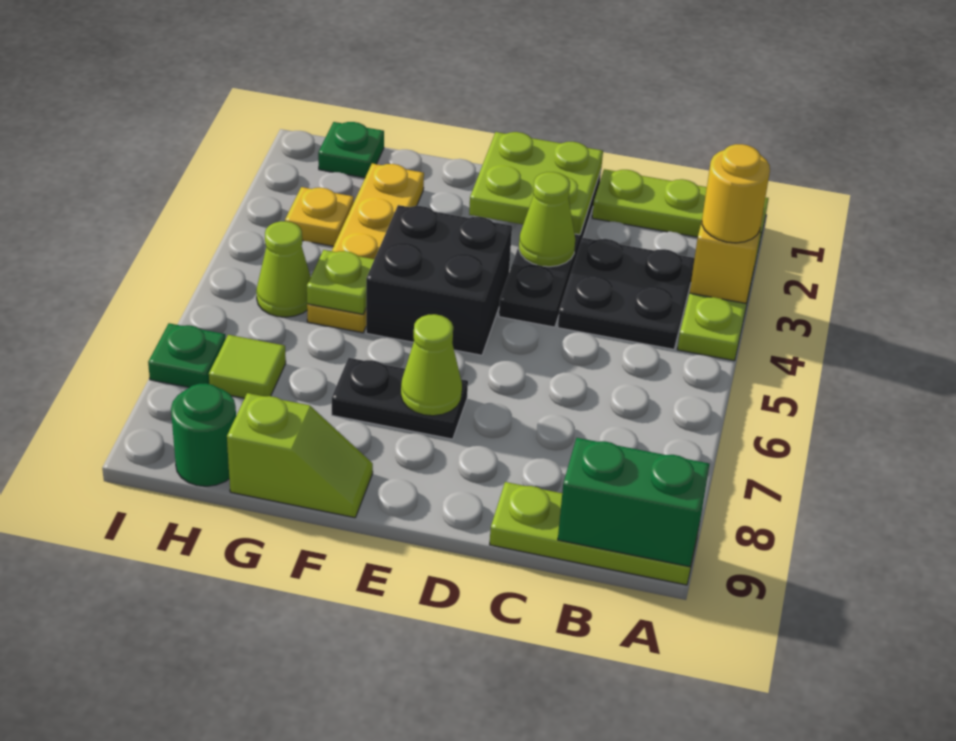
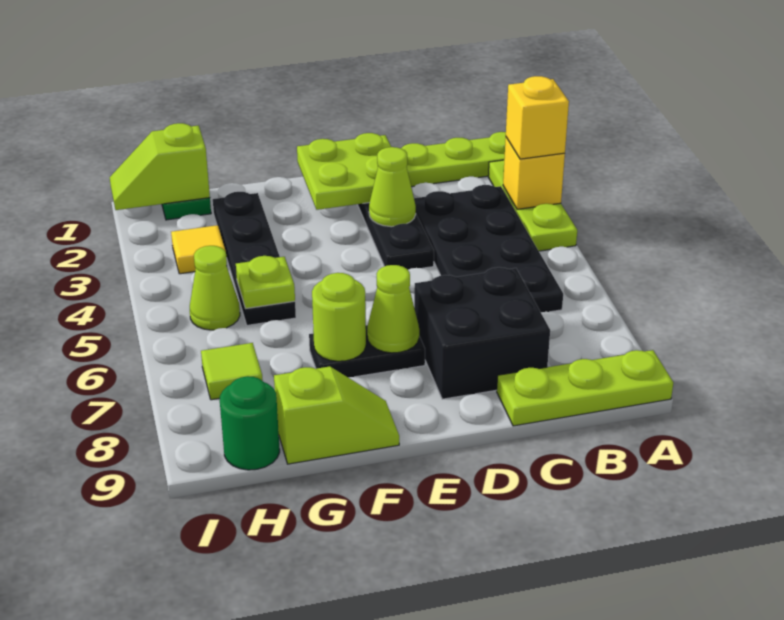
yellow round brick A3 level 3 -> yellow brick A3 level 3
green brick A9:B9 level 2 -> none
black plate B3:C4 level 1 -> black plate B3:C6 level 1
black brick E4:F5 level 1 -> black brick C7:D8 level 1
none -> lime round brick F7 level 2
yellow plate G2:G5 level 1 -> black plate G2:G5 level 1
none -> lime slope H1:I1 level 2 top H
yellow plate H3 level 1 -> yellow tile H3 level 1
green plate I7 level 1 -> none

